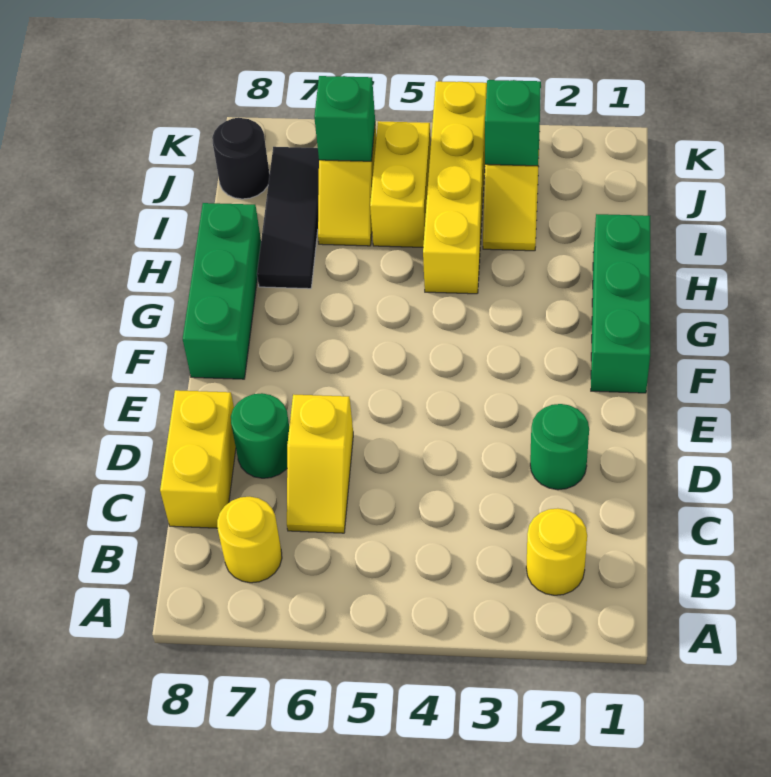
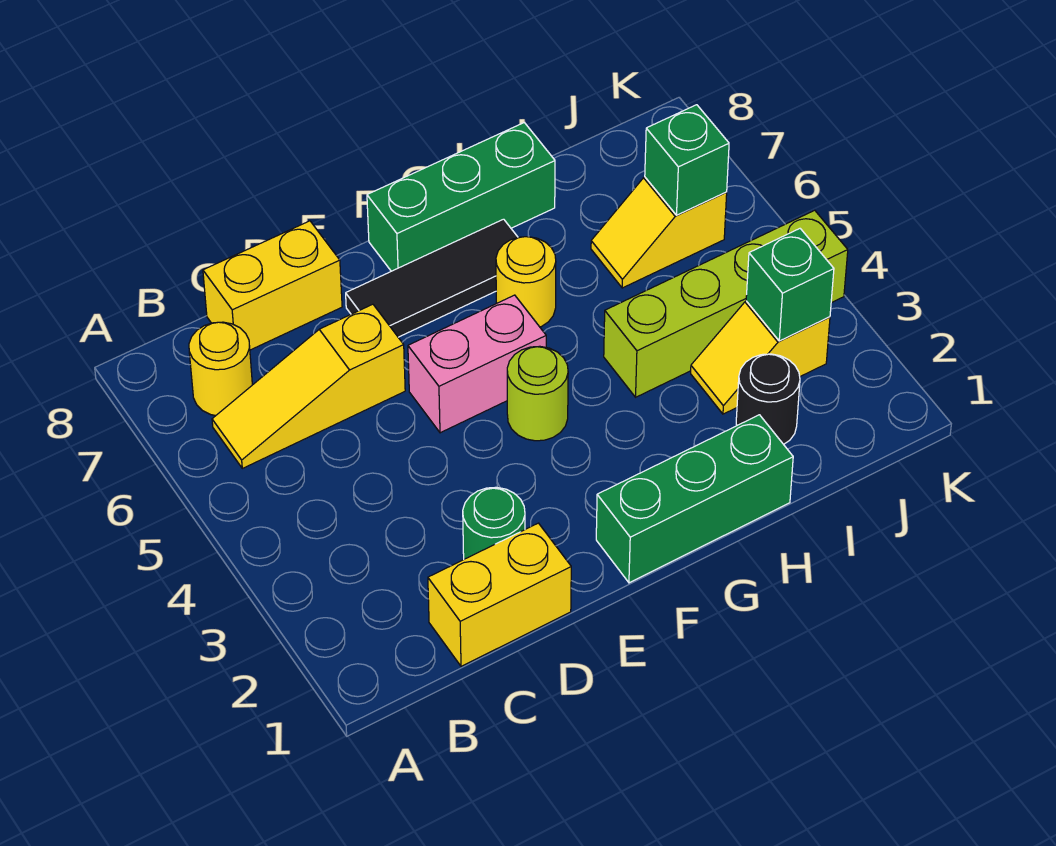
yellow round brick B2 level 1 -> yellow round brick G6 level 1
yellow slope C6:D6 level 1 top D -> yellow slope B6:D6 level 1 top D
green round brick D7 level 1 -> none
none -> pink brick E5:F5 level 1
none -> lime round brick F4 level 1
yellow brick H4:K4 level 1 -> lime brick H4:K4 level 1
black tile H7:J7 level 1 -> black tile E7:G7 level 1
yellow brick I5:J5 level 1 -> yellow brick C1:D1 level 1
black round brick J8 level 1 -> black round brick I2 level 1

